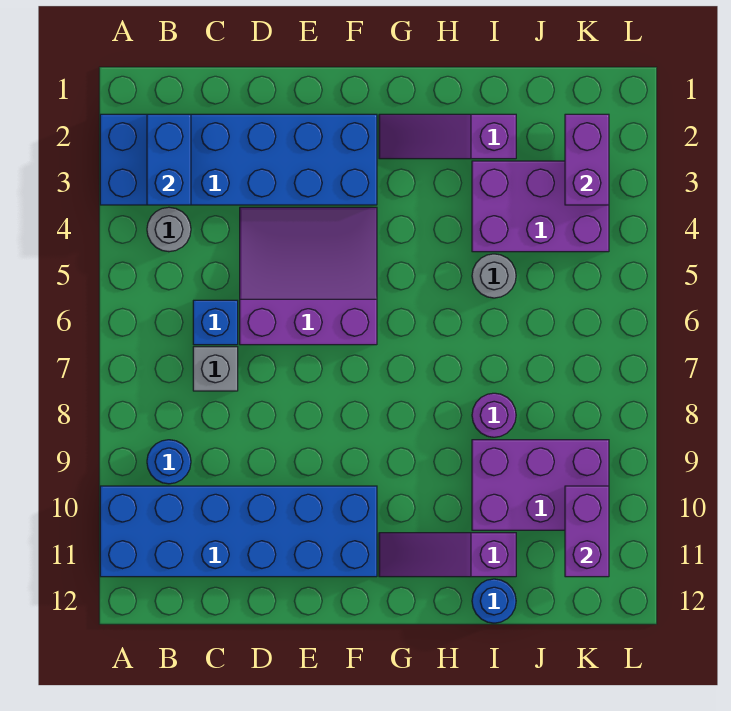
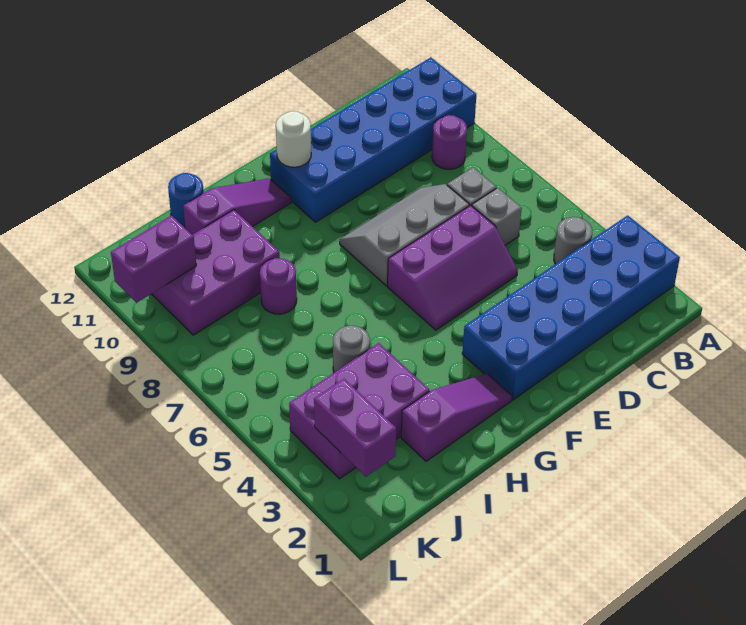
blue brick B2:B3 level 2 -> none
blue round brick B9 level 1 -> purple round brick B9 level 1
blue brick C6 level 1 -> grey brick C6 level 1
purple slope D4:F6 level 1 top 6 -> purple slope D5:F6 level 1 top 6
none -> grey slope D7:F8 level 1 top 7
none -> white round brick F11 level 2
purple brick K10:K11 level 2 -> purple brick K10:L10 level 2

